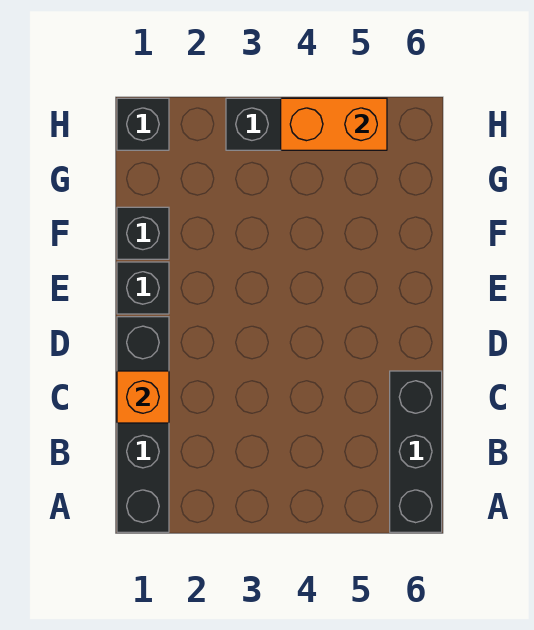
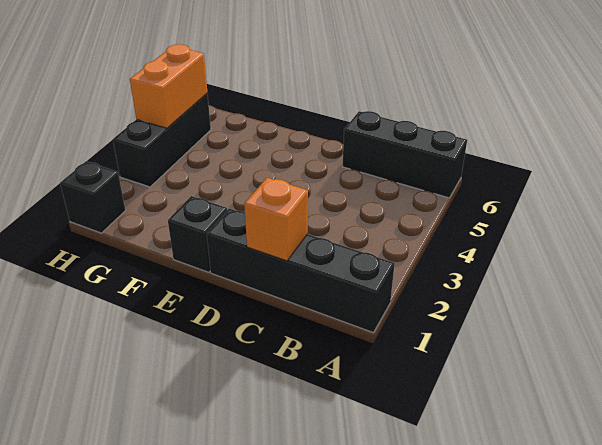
black brick F1 level 1 -> none

